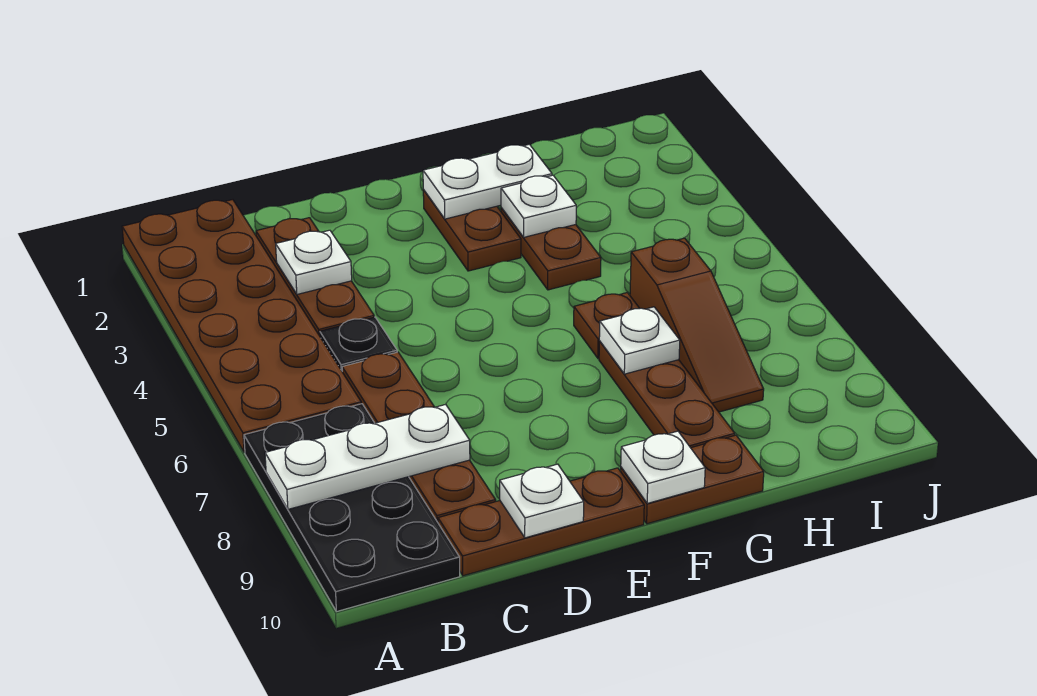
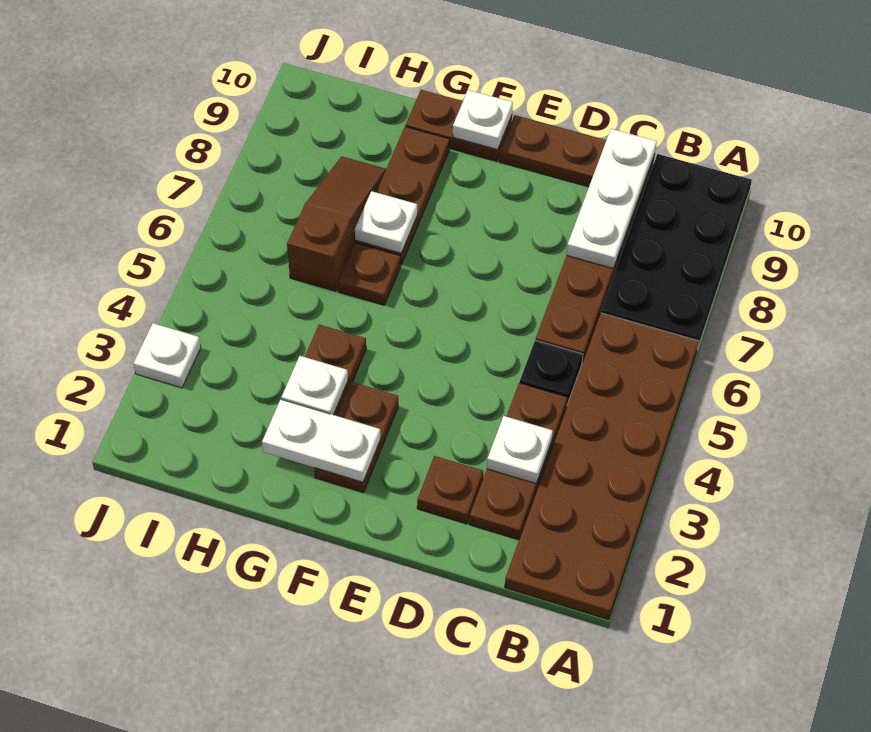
white plate A8:C8 level 2 -> white plate C8:C10 level 2
none -> brown plate D2 level 1
white plate D10 level 2 -> white plate J3 level 1

